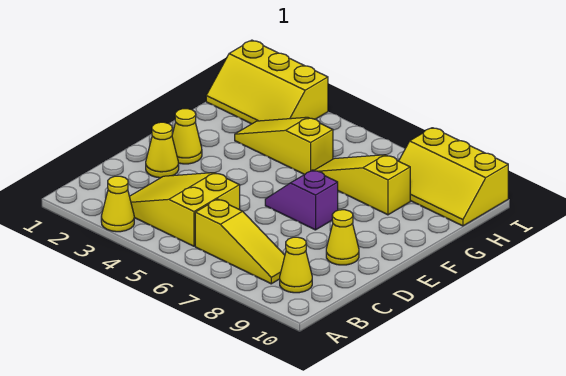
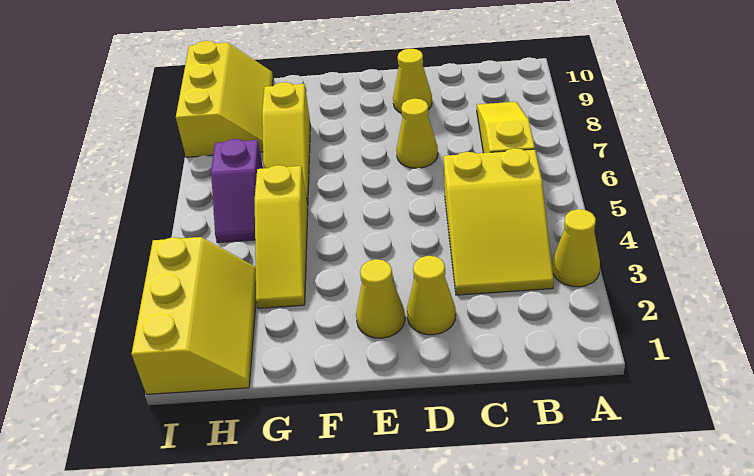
yellow cone B9 level 1 -> yellow cone D7 level 1
purple slope E6:E7 level 1 top 7 -> purple slope H5:H6 level 1 top 6

